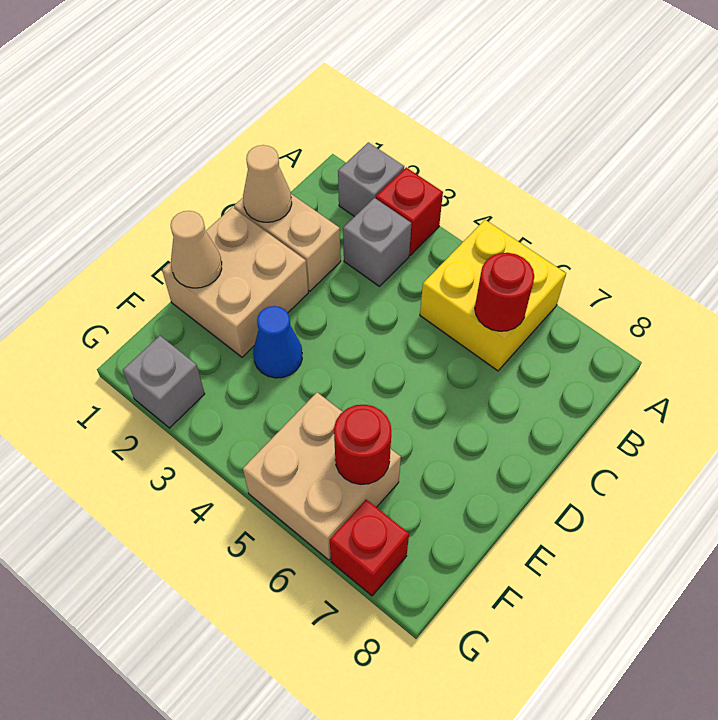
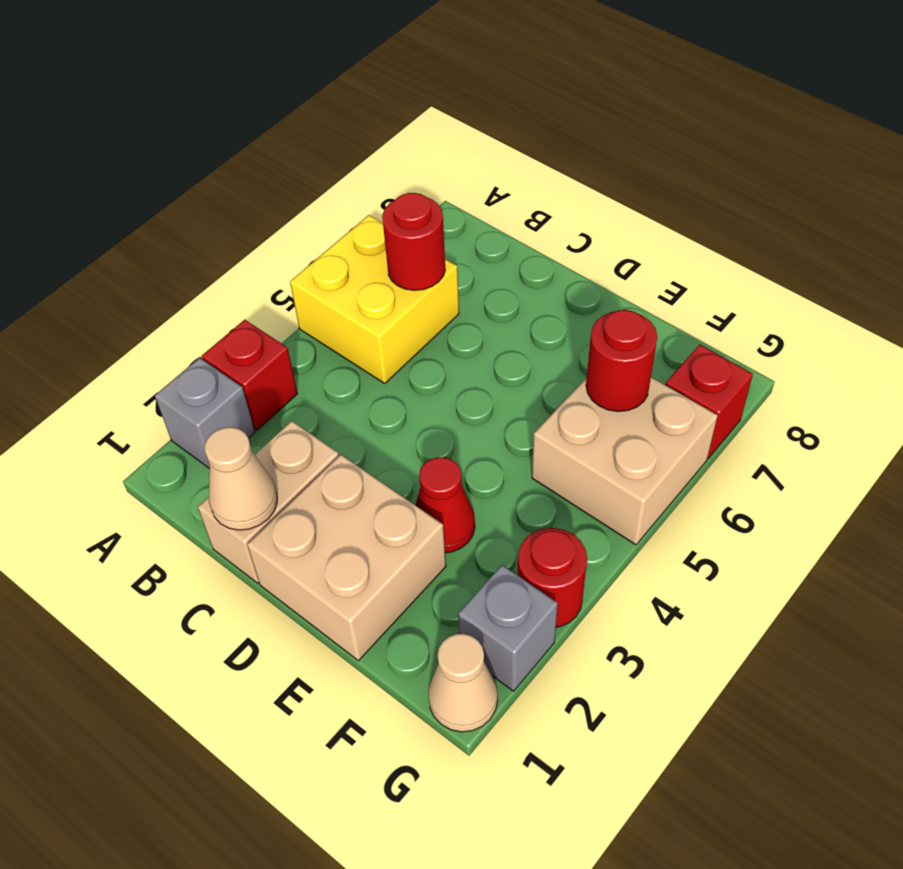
grey brick B3 level 1 -> none
tan cone E1 level 2 -> tan cone G1 level 1
blue cone E3 level 1 -> red cone E3 level 1
none -> red round brick G3 level 1

